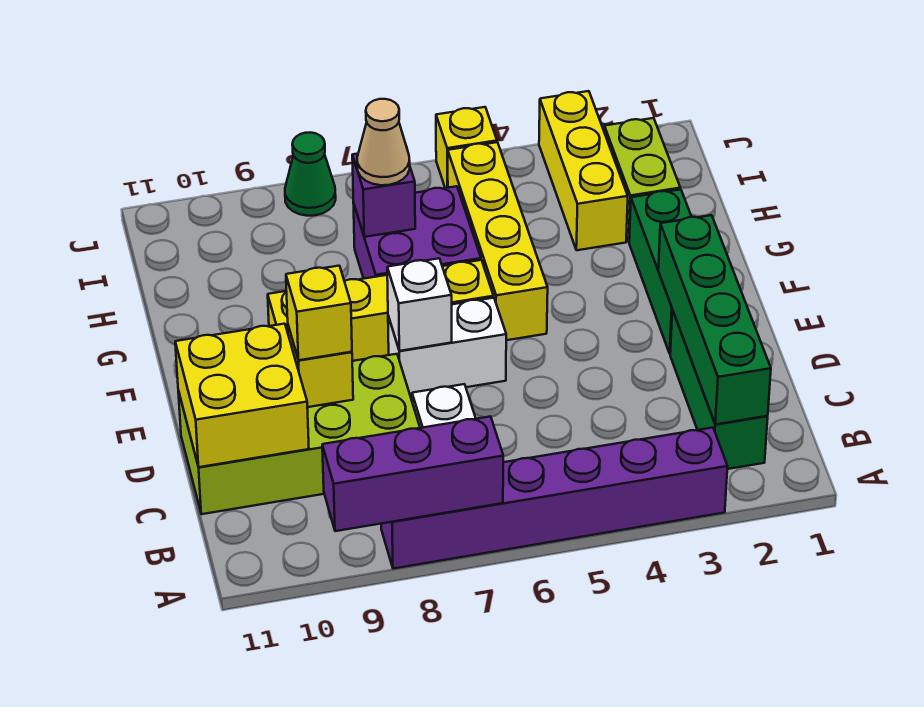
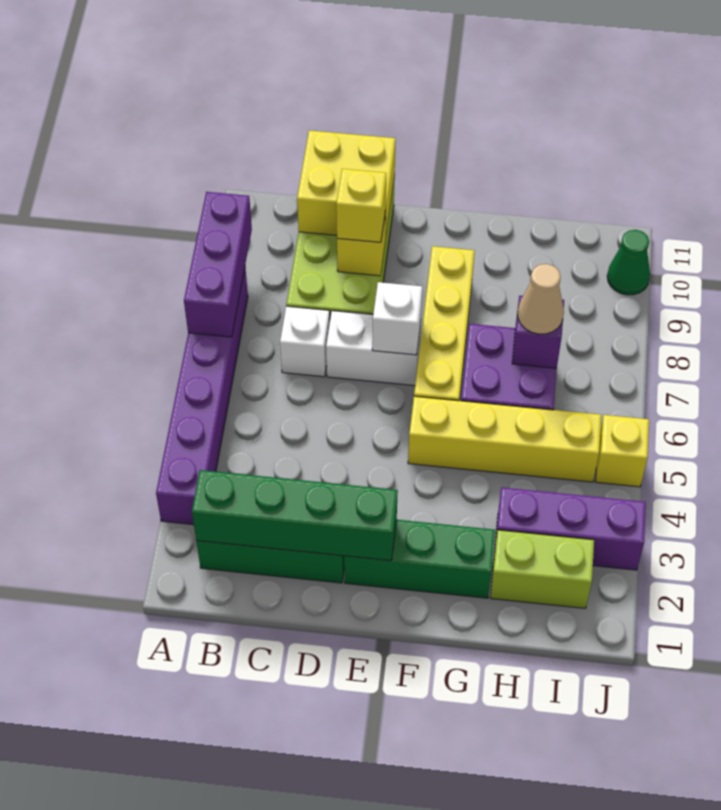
white brick E6:E7 level 1 -> white brick D7:E7 level 1
yellow brick H3:J3 level 1 -> purple brick H3:J3 level 1
green cone J8 level 1 -> green cone J10 level 1

